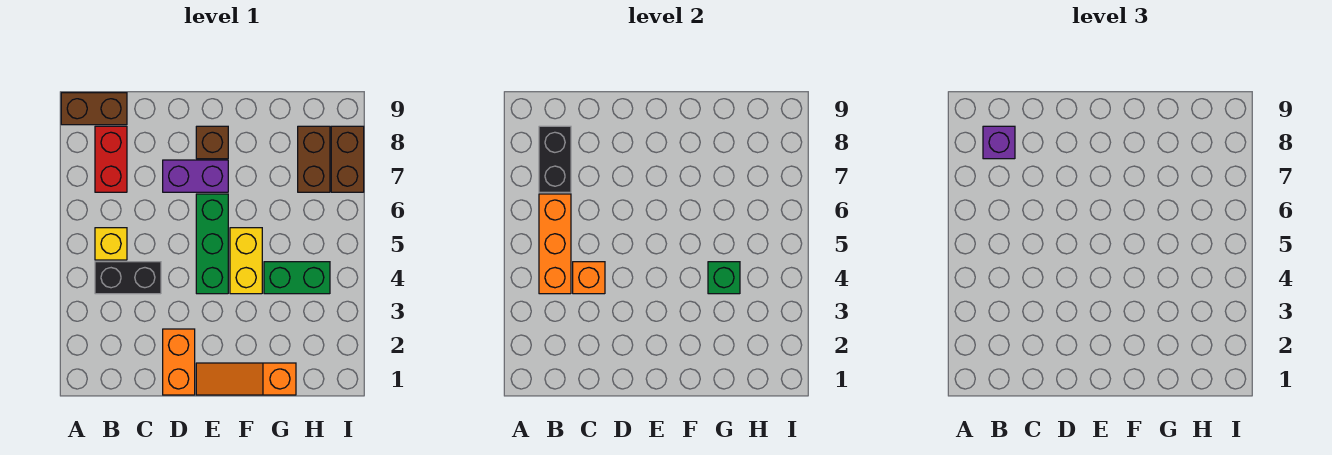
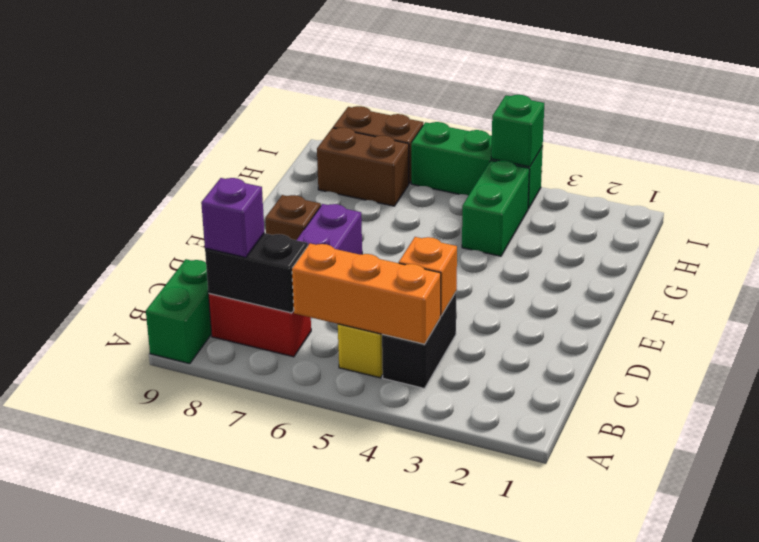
brown brick A9:B9 level 1 -> green brick A9:B9 level 1
orange brick D1:D2 level 1 -> none
orange slope E1:G1 level 1 top G -> none
green brick E4:E6 level 1 -> green brick I4:I6 level 1
yellow brick F4:F5 level 1 -> none
green brick G4 level 2 -> green brick I4 level 2

